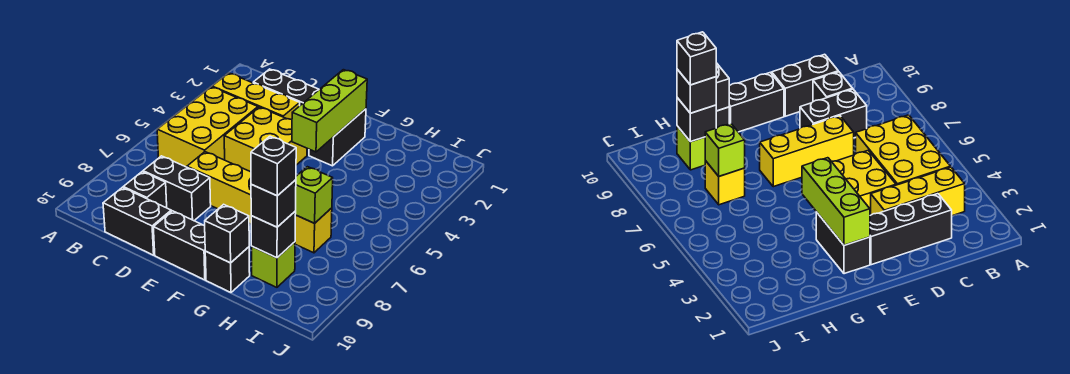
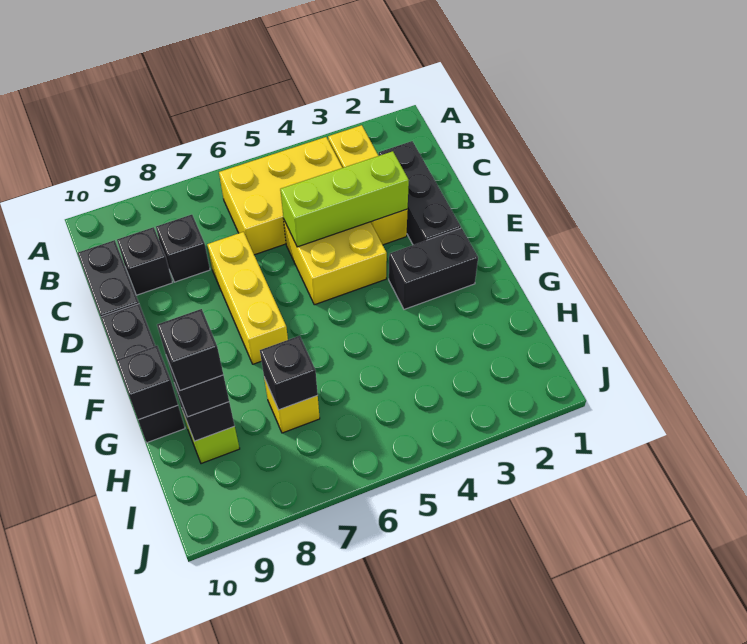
black brick C8:D8 level 1 -> black brick C8 level 1
lime brick F2:F4 level 2 -> lime brick D3:D5 level 2
lime brick H7 level 2 -> black brick H7 level 2

